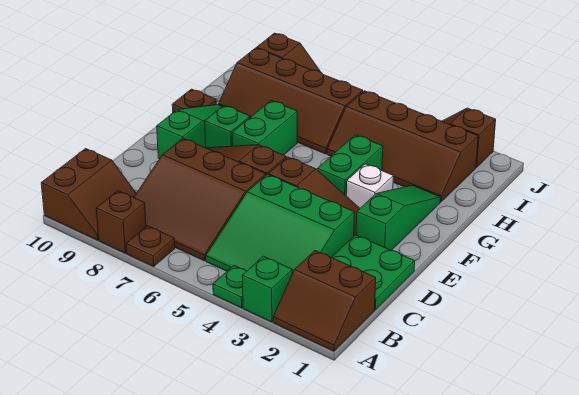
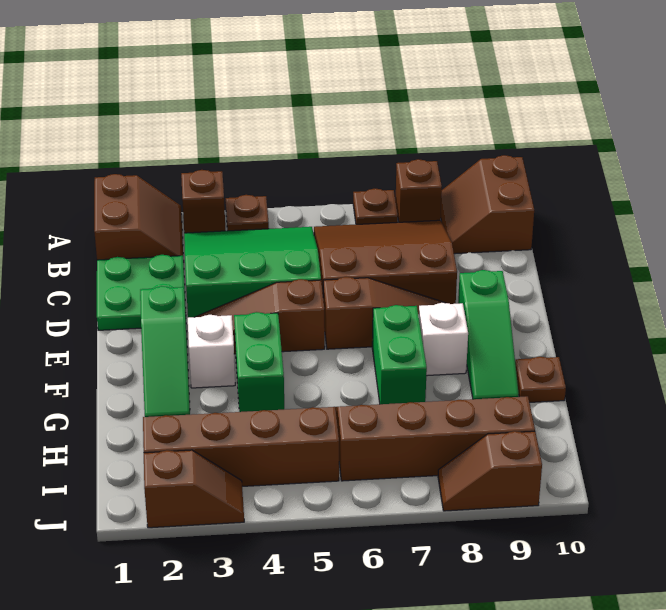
brown slope A1:B2 level 1 top B -> brown slope A1:B2 level 1 top 1
green brick A3 level 1 -> brown brick A3 level 1
green plate A4 level 1 -> brown plate A4 level 1
green brick F8 level 1 -> white brick F8 level 1

